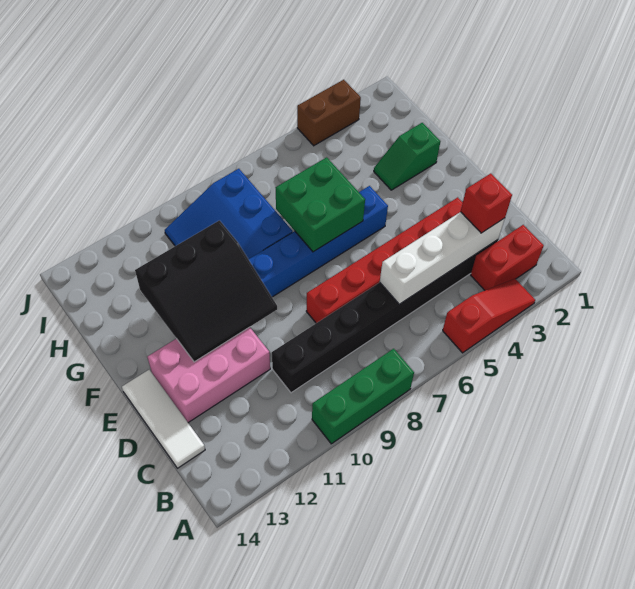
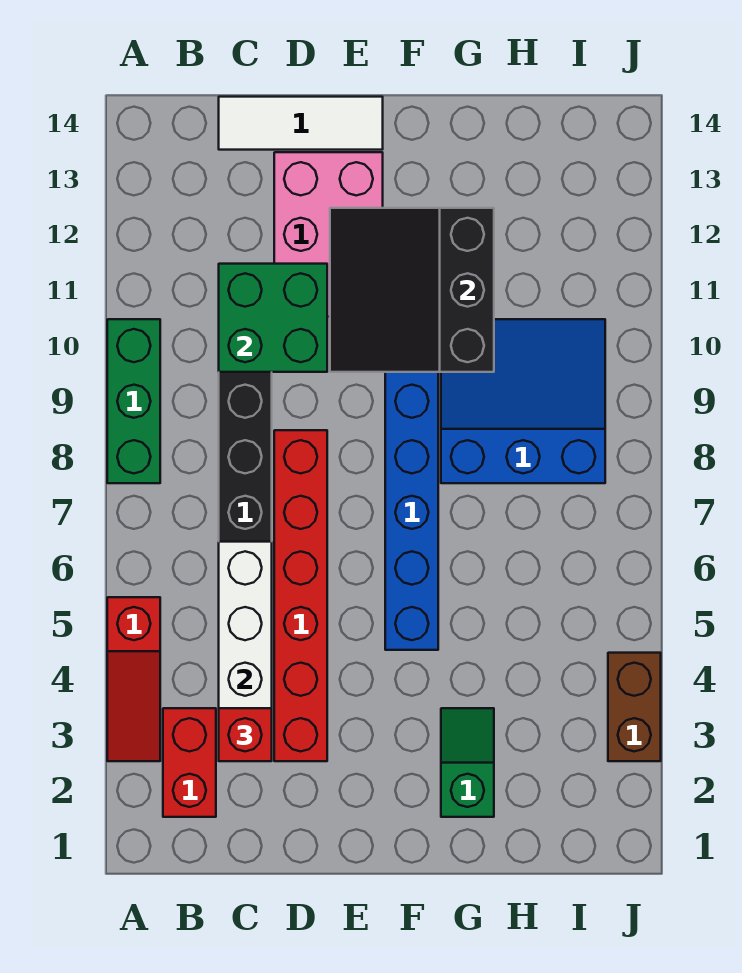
green brick F6:G7 level 2 -> green brick C10:D11 level 2

